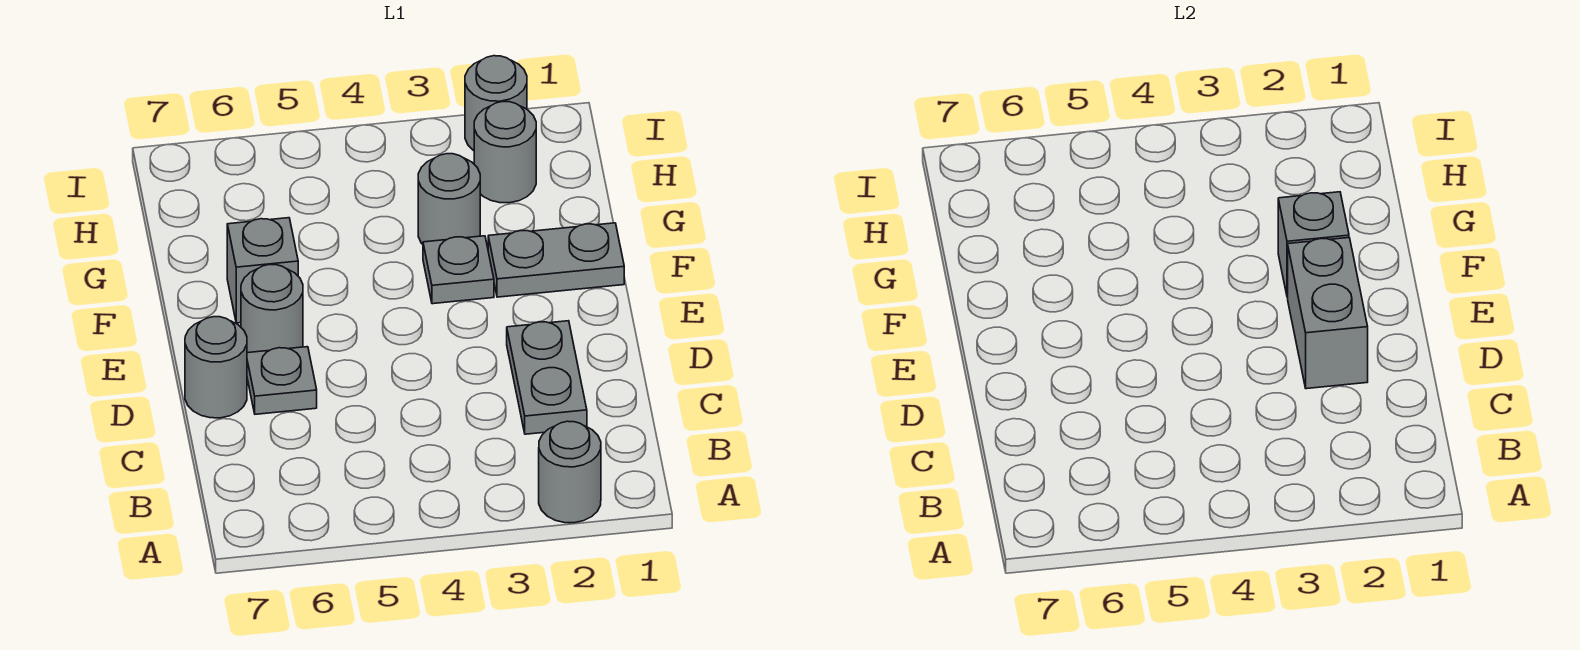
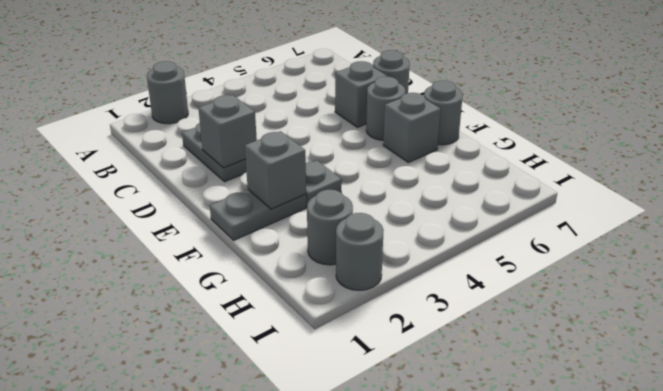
grey brick D2:E2 level 2 -> grey brick D2 level 2
grey plate D6 level 1 -> grey brick D6 level 1
grey round brick G3 level 1 -> grey round brick F7 level 1

